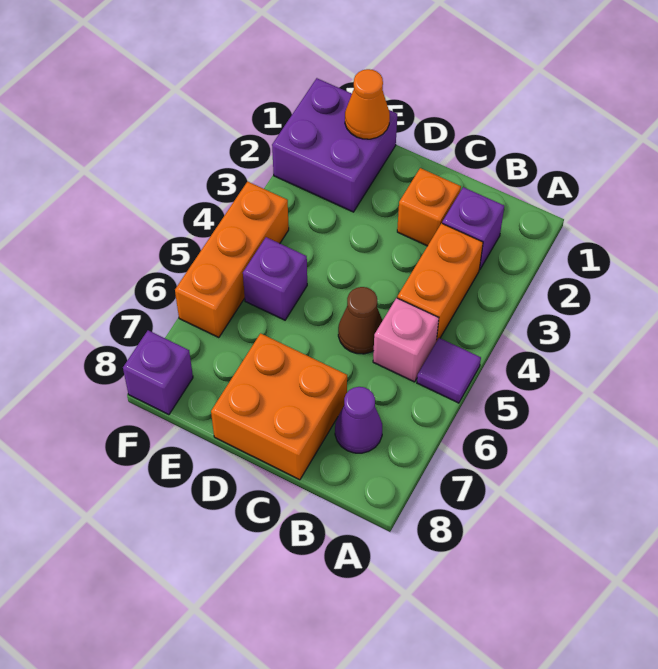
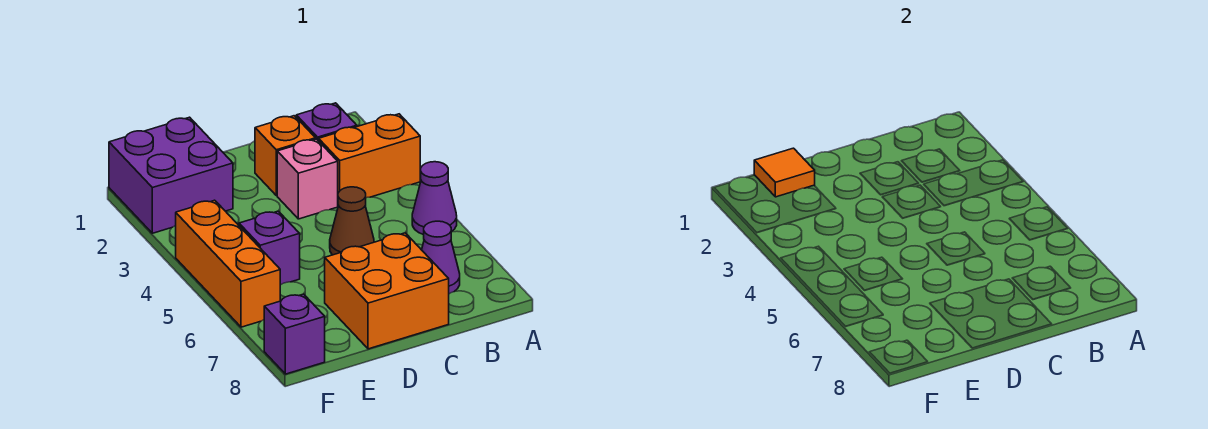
purple tile A5 level 1 -> purple cone A5 level 1
orange brick B3:B4 level 1 -> orange brick A3:B3 level 1
pink brick B5 level 1 -> pink brick C3 level 1
orange cone E1 level 2 -> orange tile E1 level 2

